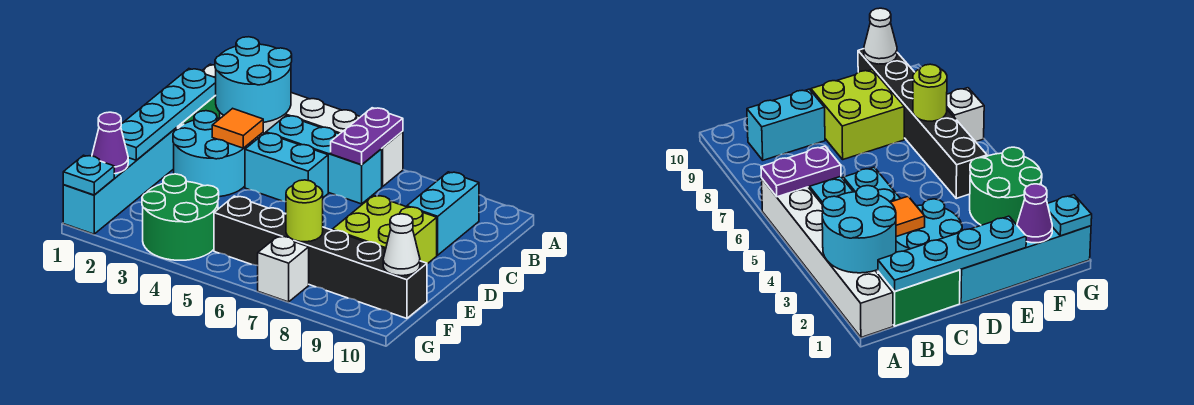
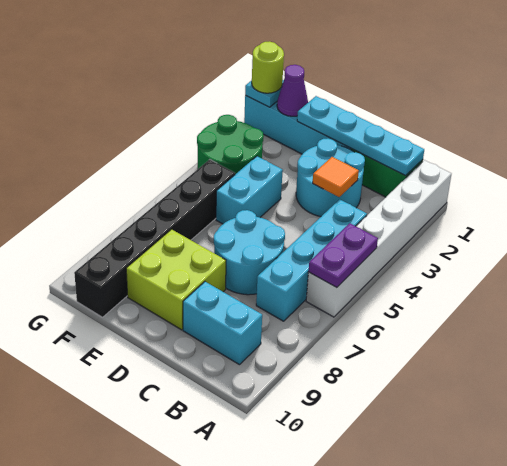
cyan round brick A2:B3 level 2 -> cyan round brick C6:D7 level 1
purple plate A6:B6 level 2 -> purple plate A5:A6 level 2
cyan brick B4:B6 level 1 -> cyan brick B4:B7 level 1
cyan brick C4:C5 level 1 -> cyan brick E4:E5 level 1
lime round brick F7 level 2 -> lime round brick G1 level 3
white cone F10 level 2 -> none
white brick G7 level 1 -> none

